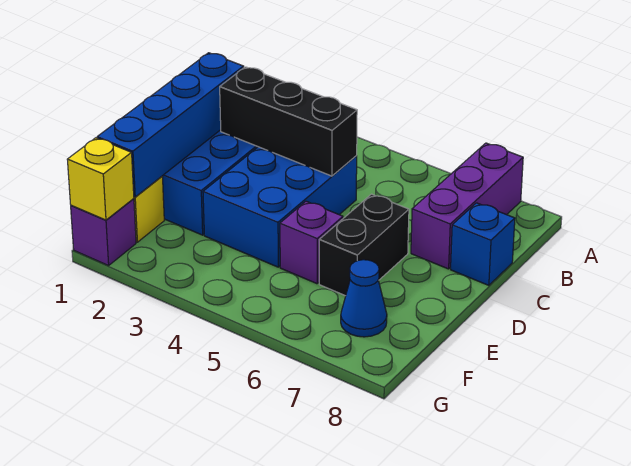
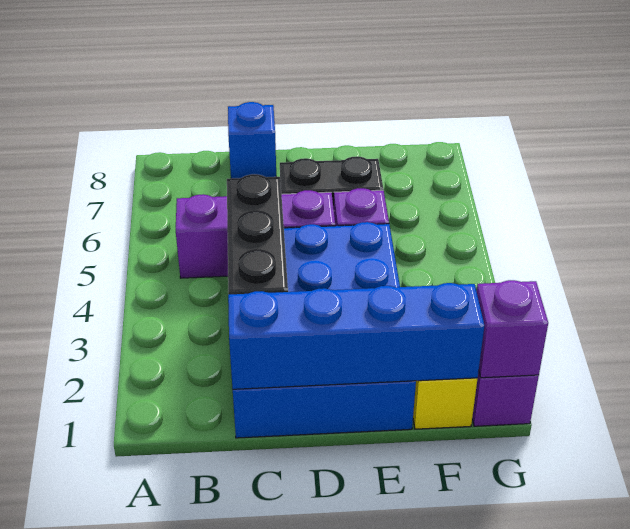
purple brick A7:C7 level 1 -> purple brick B5:D5 level 1
blue cone F7 level 1 -> none
yellow brick G1 level 2 -> purple brick G1 level 2

